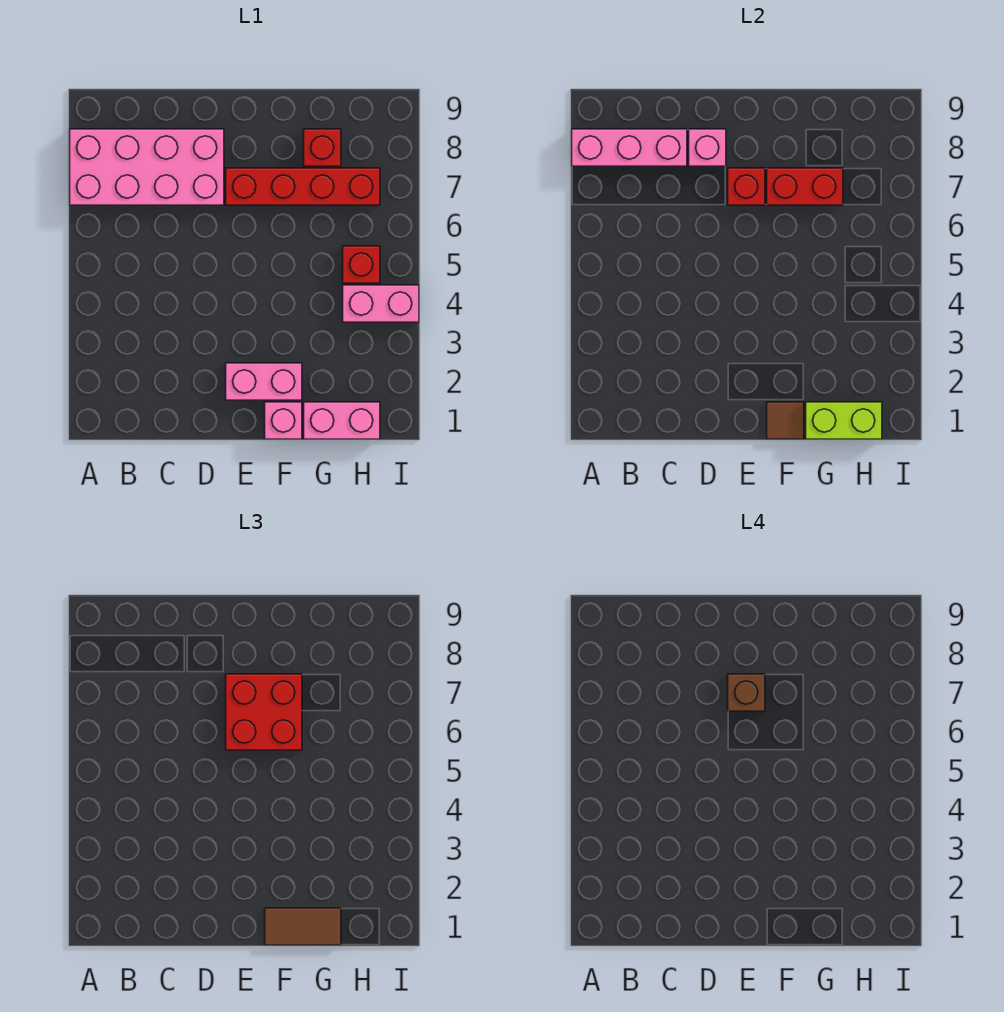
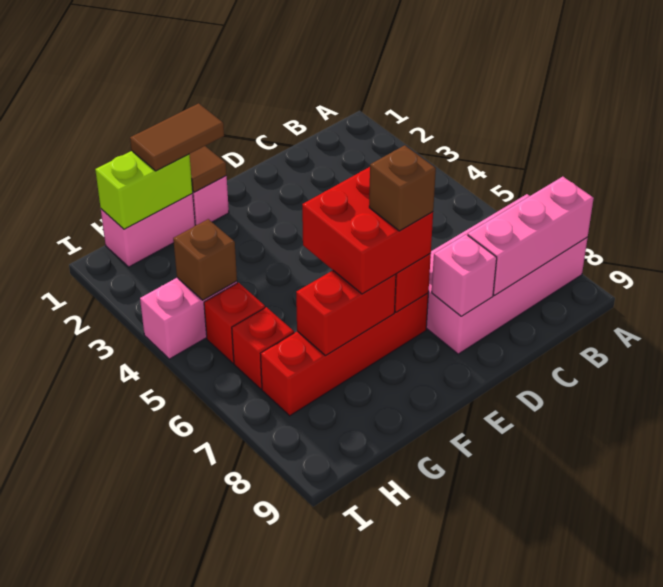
pink brick E2:F2 level 1 -> none
red brick G8 level 1 -> red brick H6 level 1
none -> brown brick H4 level 2

